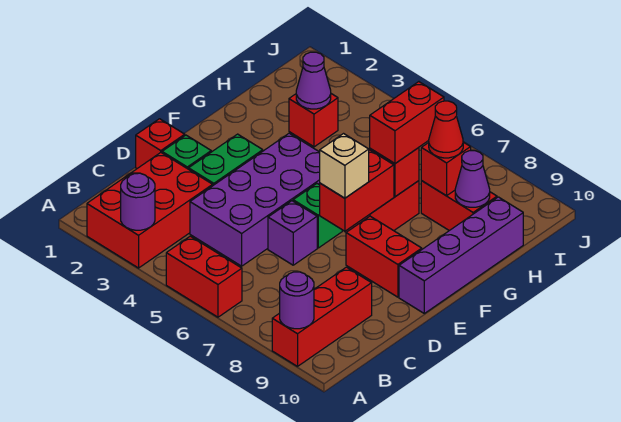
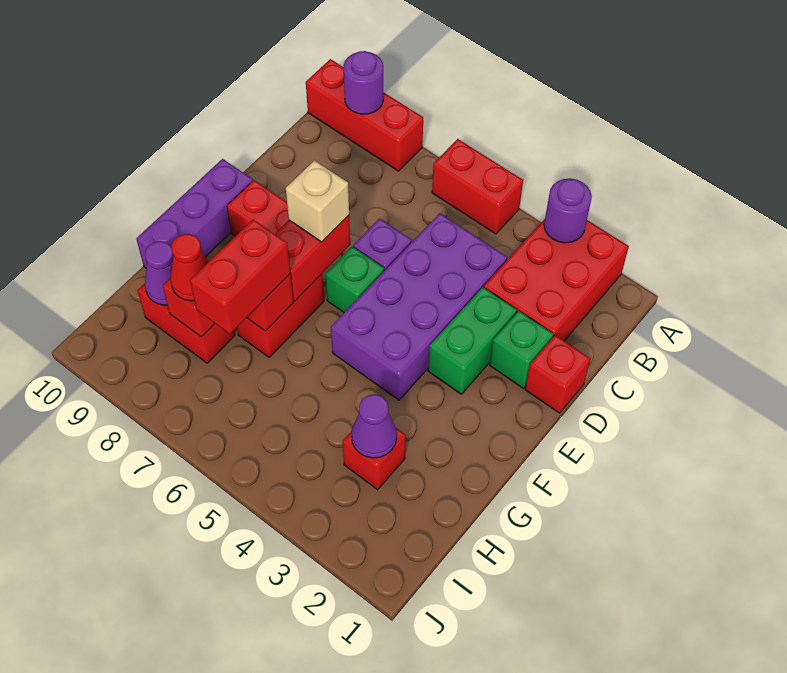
red brick A9:C9 level 1 -> red brick A8:A10 level 1
purple brick E10:H10 level 1 -> purple brick E10:G10 level 1

